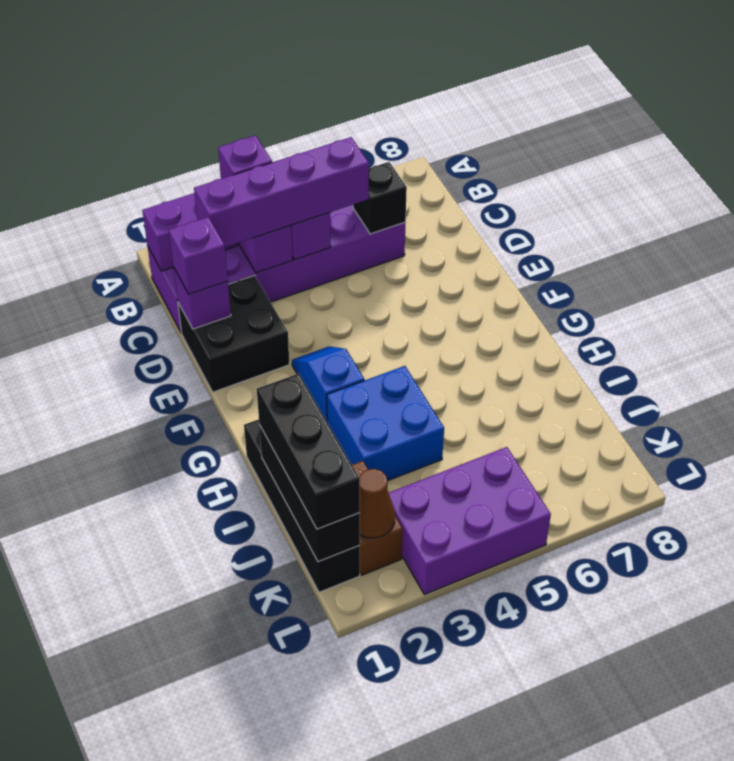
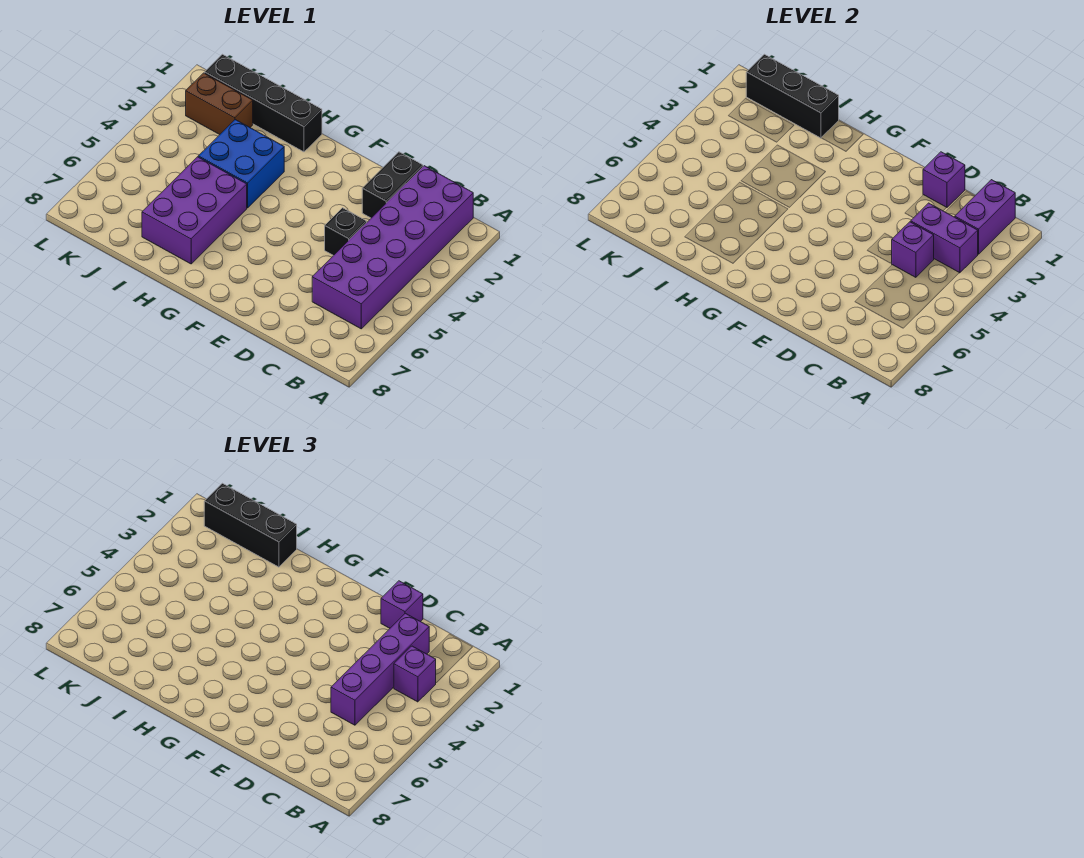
black brick C6 level 2 -> black brick D4 level 1
black brick D1:E2 level 1 -> black brick D1:D2 level 1
blue slope F3:G3 level 1 top G -> none
brown cone K2 level 2 -> none
purple brick K3:L5 level 1 -> purple brick H5:I7 level 1

